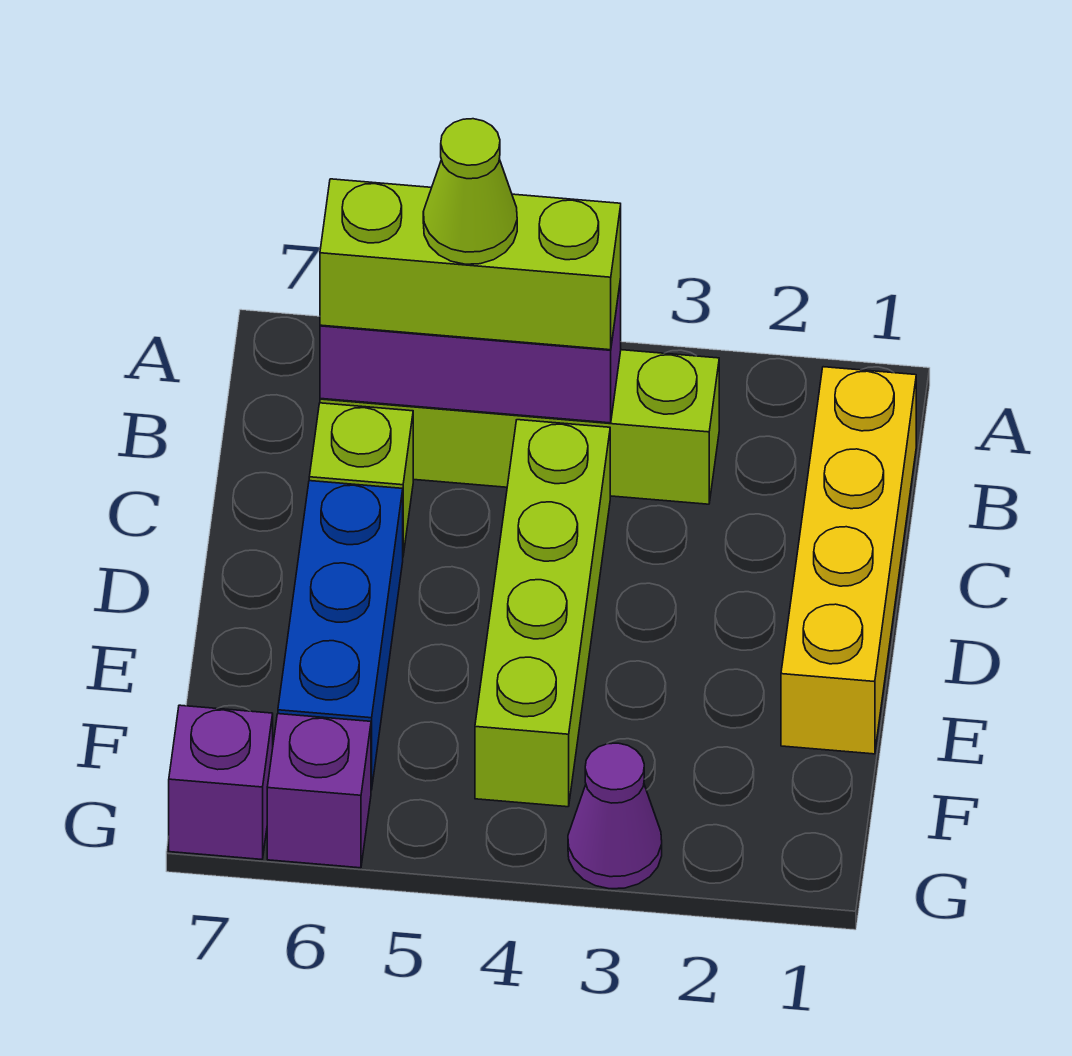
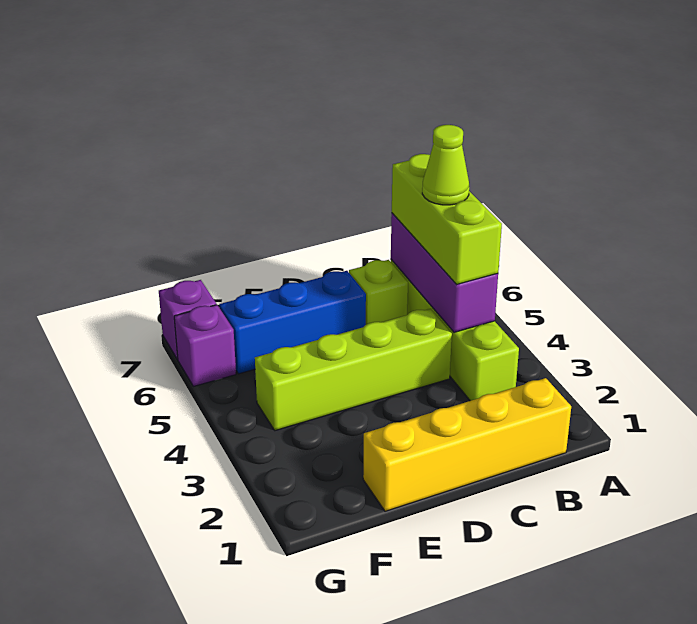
purple cone G3 level 1 -> none

